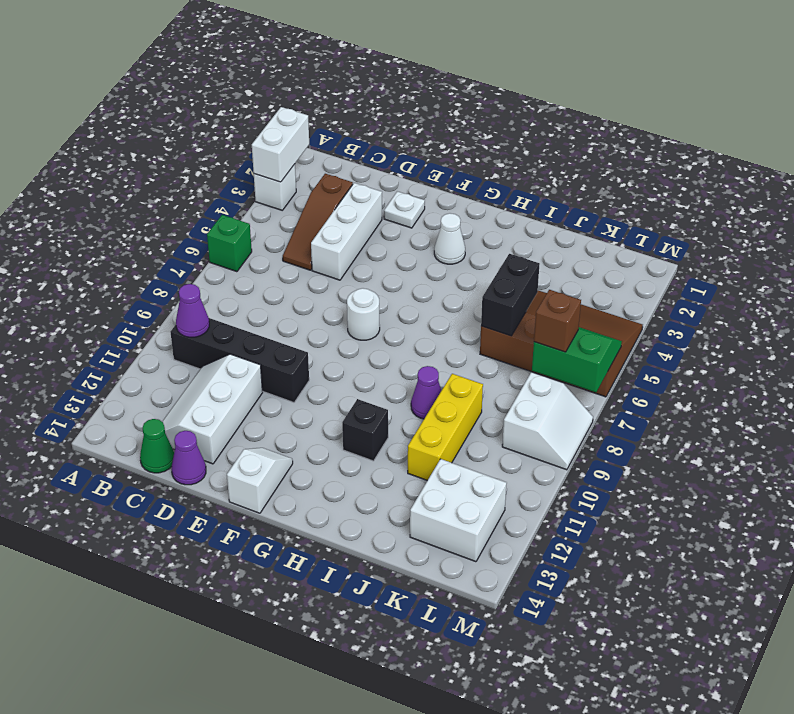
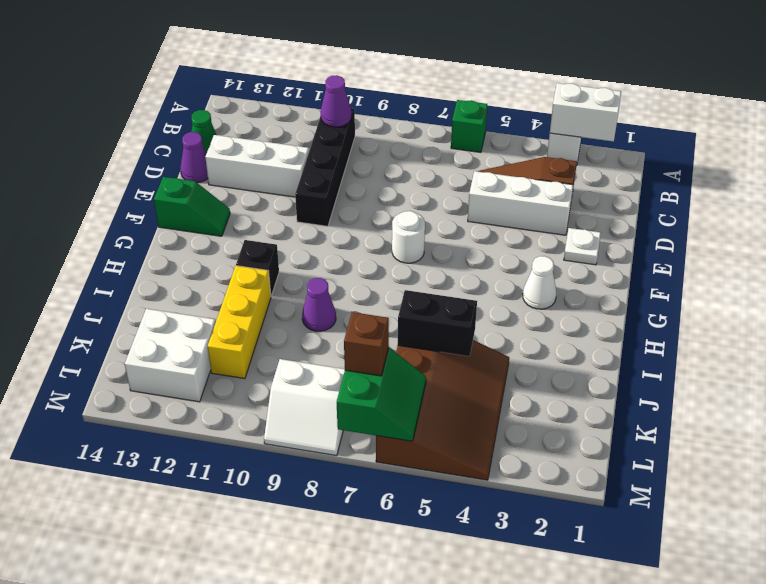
white slope F13:F14 level 1 top 14 -> green slope F13:F14 level 1 top 14
yellow brick J9:J11 level 1 -> yellow brick I11:K11 level 1

